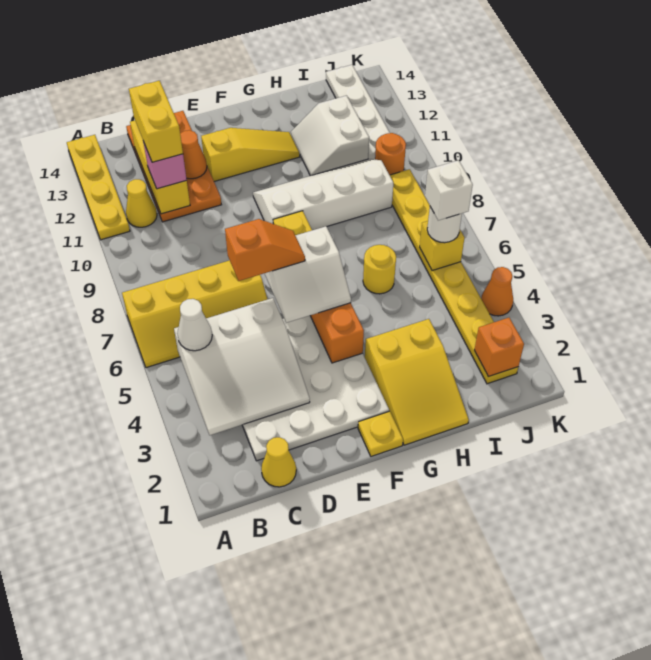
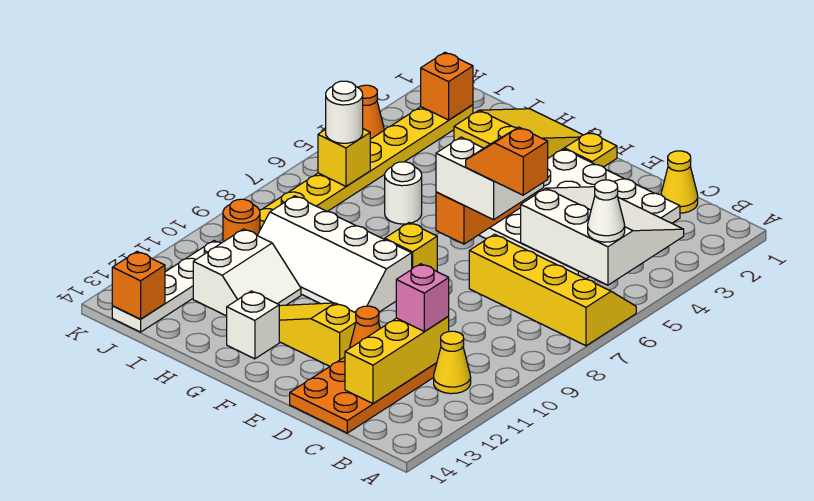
yellow plate A11:A14 level 1 -> none
yellow brick C11:C12 level 4 -> none
yellow round brick H6 level 1 -> white round brick H6 level 1
white brick J6 level 4 -> white brick G13 level 1
none -> orange brick J14 level 2

